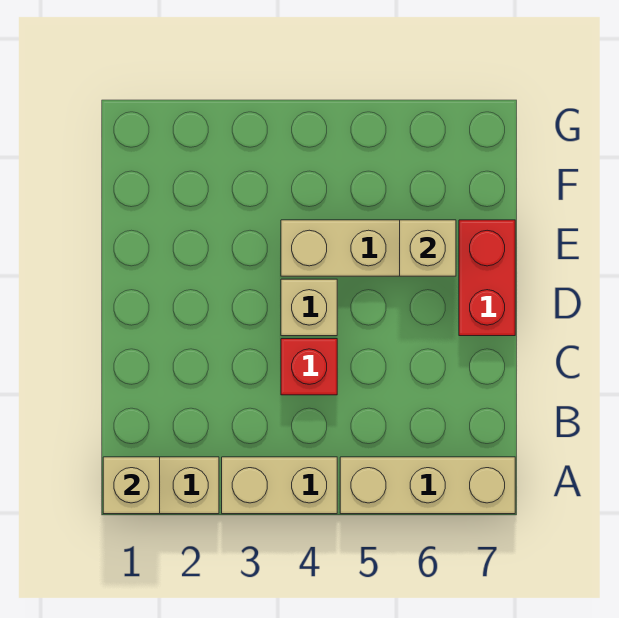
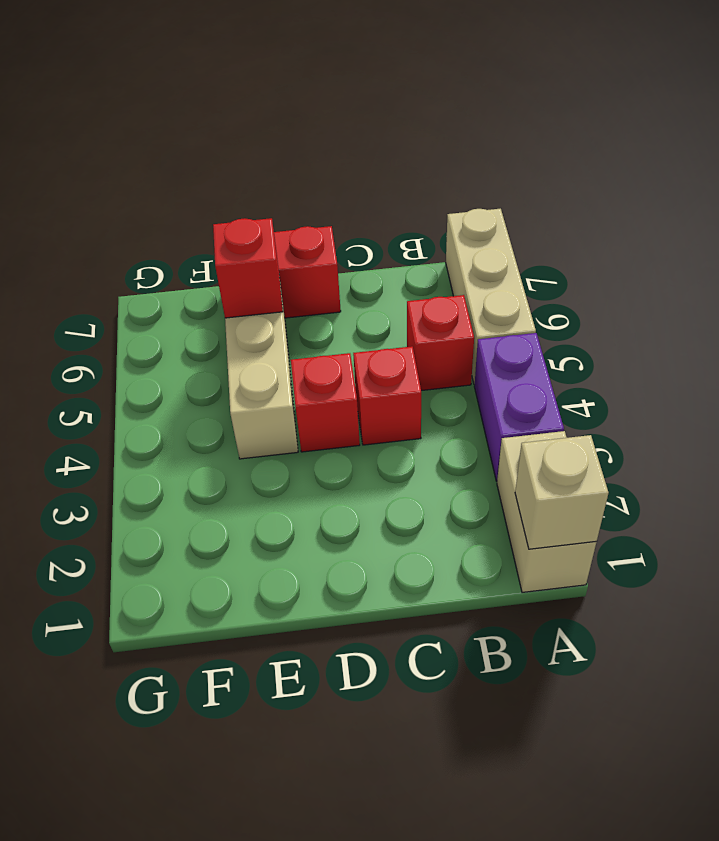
tan brick A3:A4 level 1 -> purple brick A3:A4 level 1
none -> red brick B5 level 1
tan brick D4 level 1 -> red brick D4 level 1
tan brick E6 level 2 -> red brick E6 level 2

